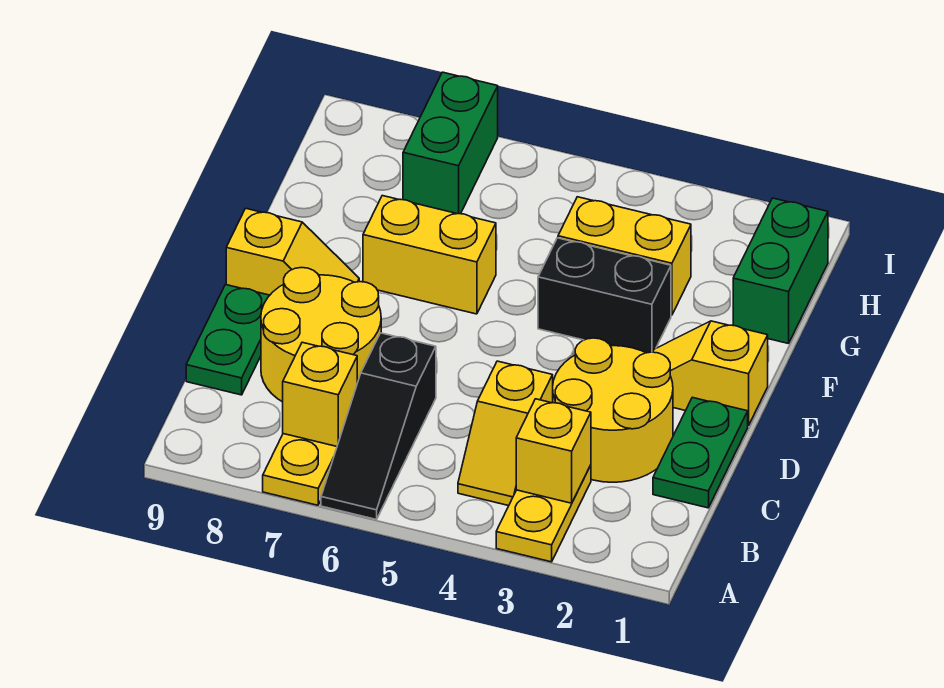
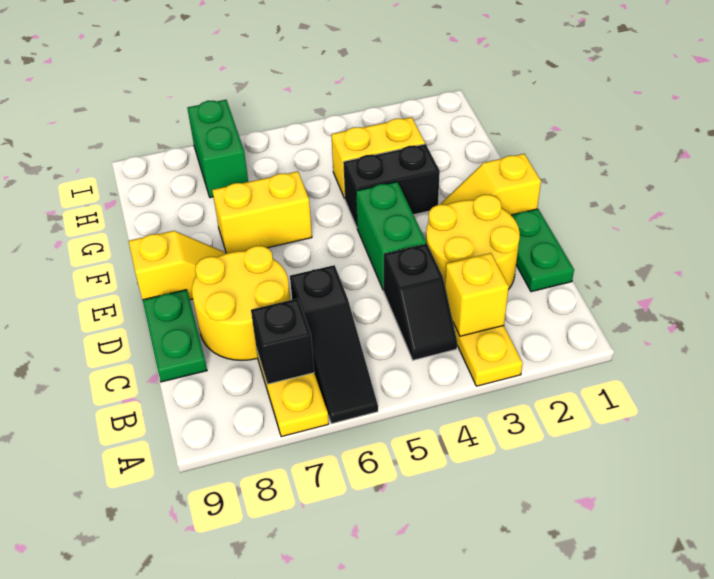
yellow slope B4:C4 level 1 top C -> black slope B4:C4 level 1 top C
yellow brick B7 level 2 -> black brick B7 level 2
green brick G1:H1 level 1 -> green brick D4:E4 level 1

